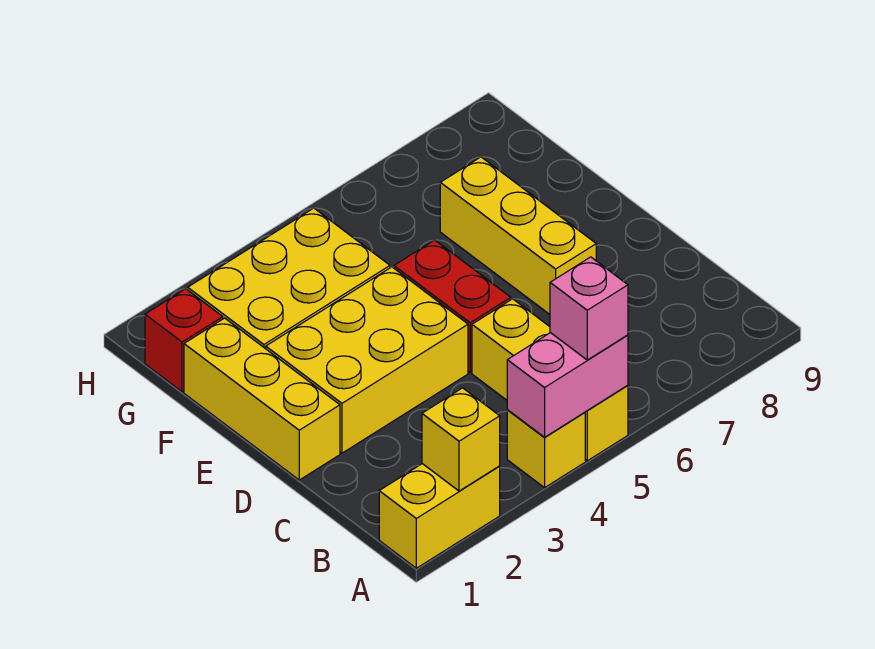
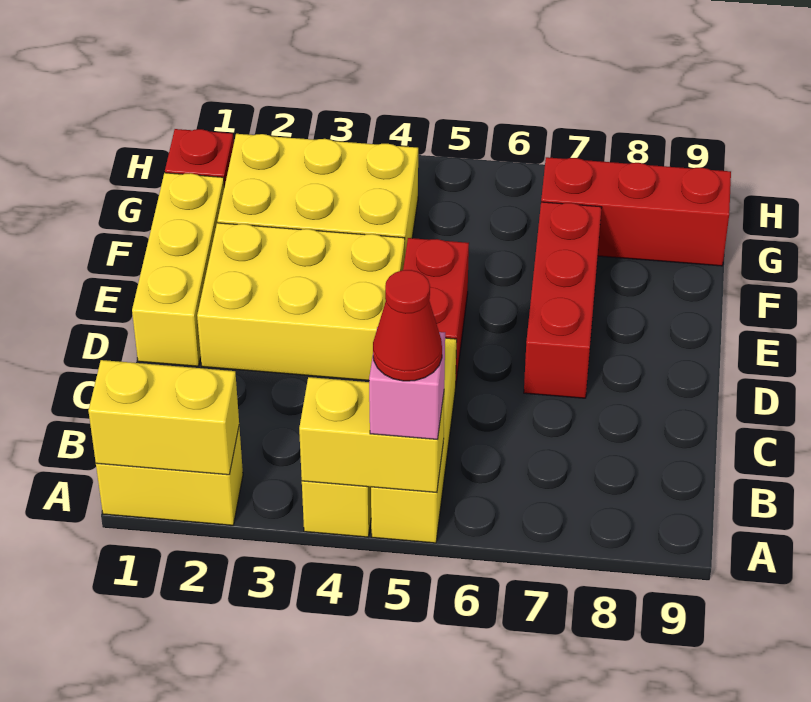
yellow brick A2 level 2 -> yellow brick A1:A2 level 2
pink brick A4:A5 level 2 -> yellow brick A4:A5 level 2
none -> red cone A5 level 4
yellow brick D7:F7 level 1 -> red brick D7:F7 level 1
none -> red brick G7:G9 level 1

